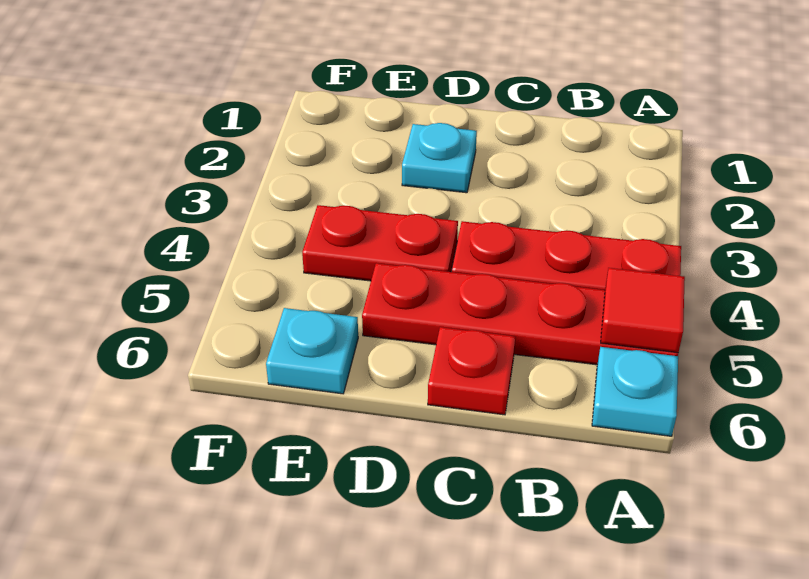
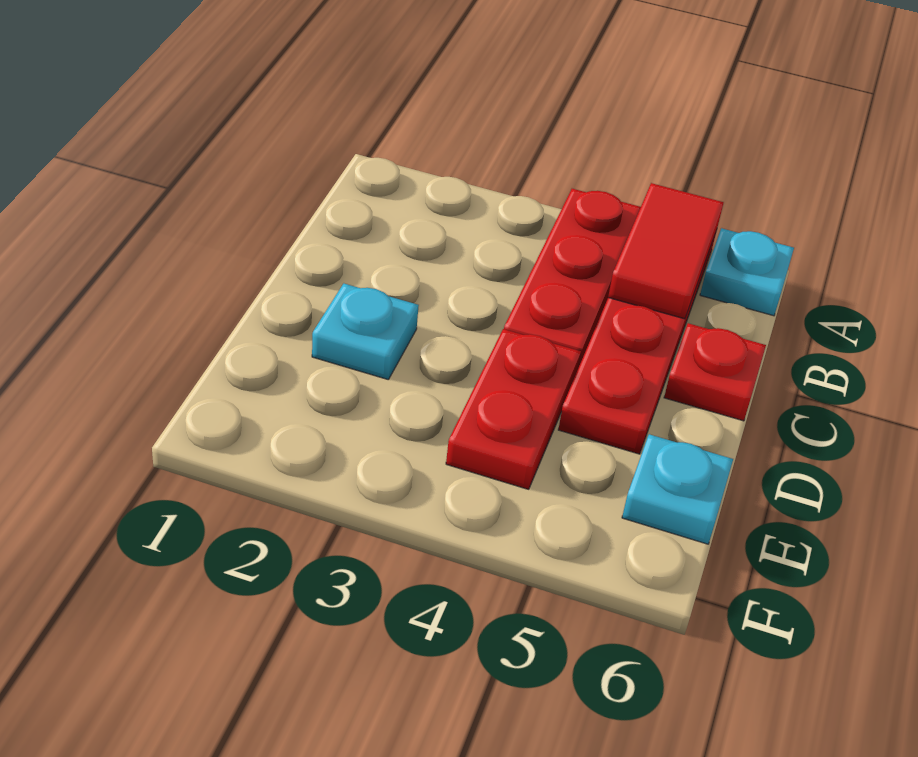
red tile A5 level 2 -> red tile A5:B5 level 2

